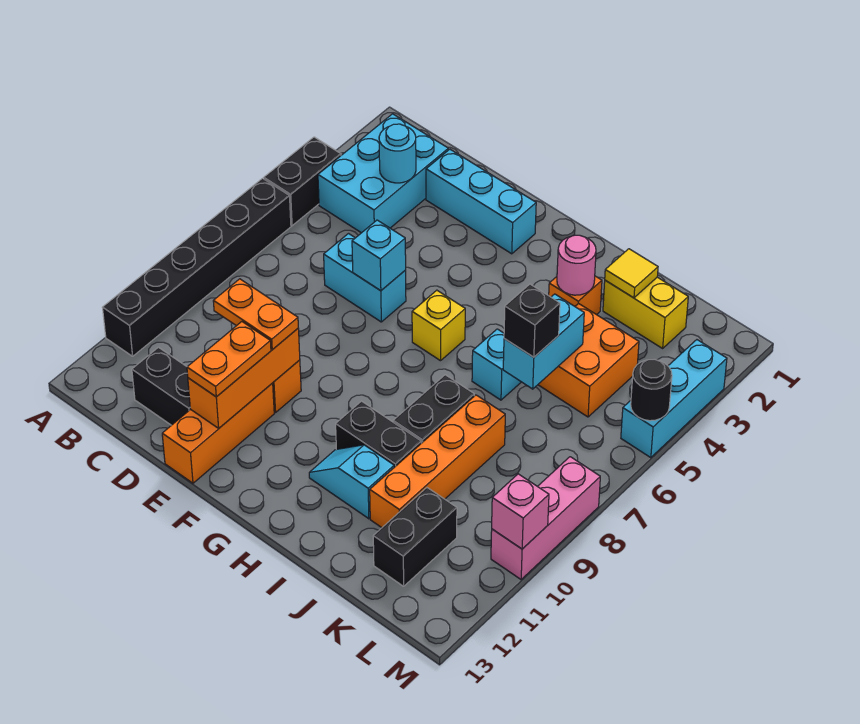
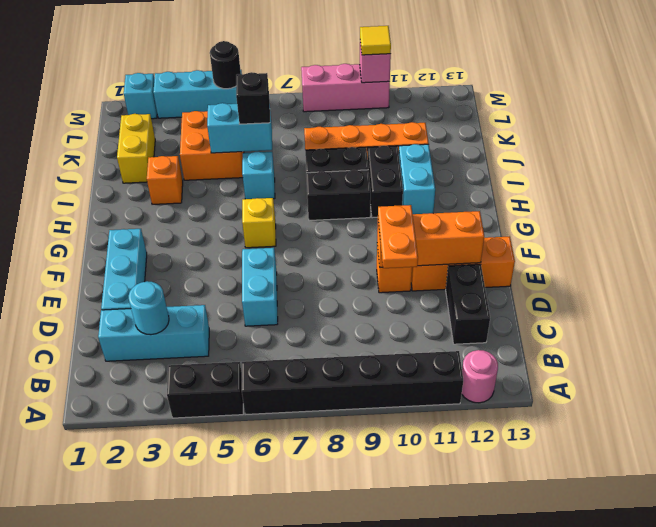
cyan brick B2:C4 level 1 -> cyan brick C2:C4 level 1
cyan brick E6 level 2 -> cyan brick M2 level 1
orange plate E11:E12 level 3 -> none
cyan slope H11:I11 level 1 top I -> cyan brick H11:I11 level 1
pink round brick I3 level 2 -> pink round brick A12 level 1
yellow tile J2 level 2 -> yellow tile M10 level 3
black brick K11:K12 level 1 -> black brick H8:H9 level 1

